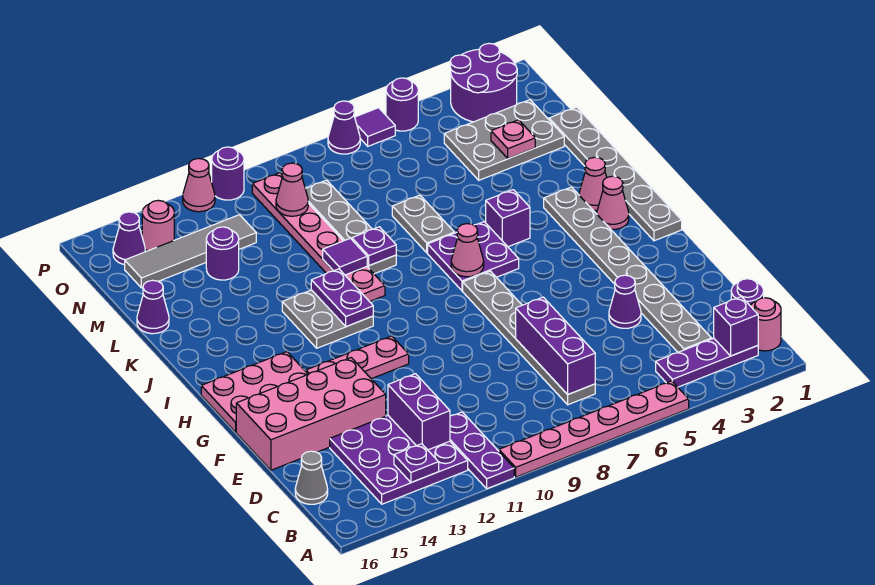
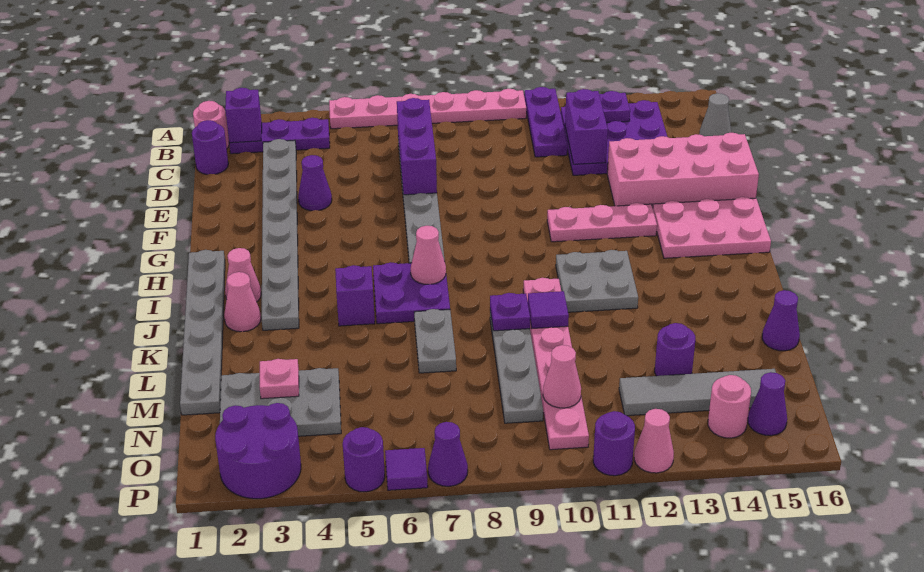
purple plate I11:J11 level 2 -> none

